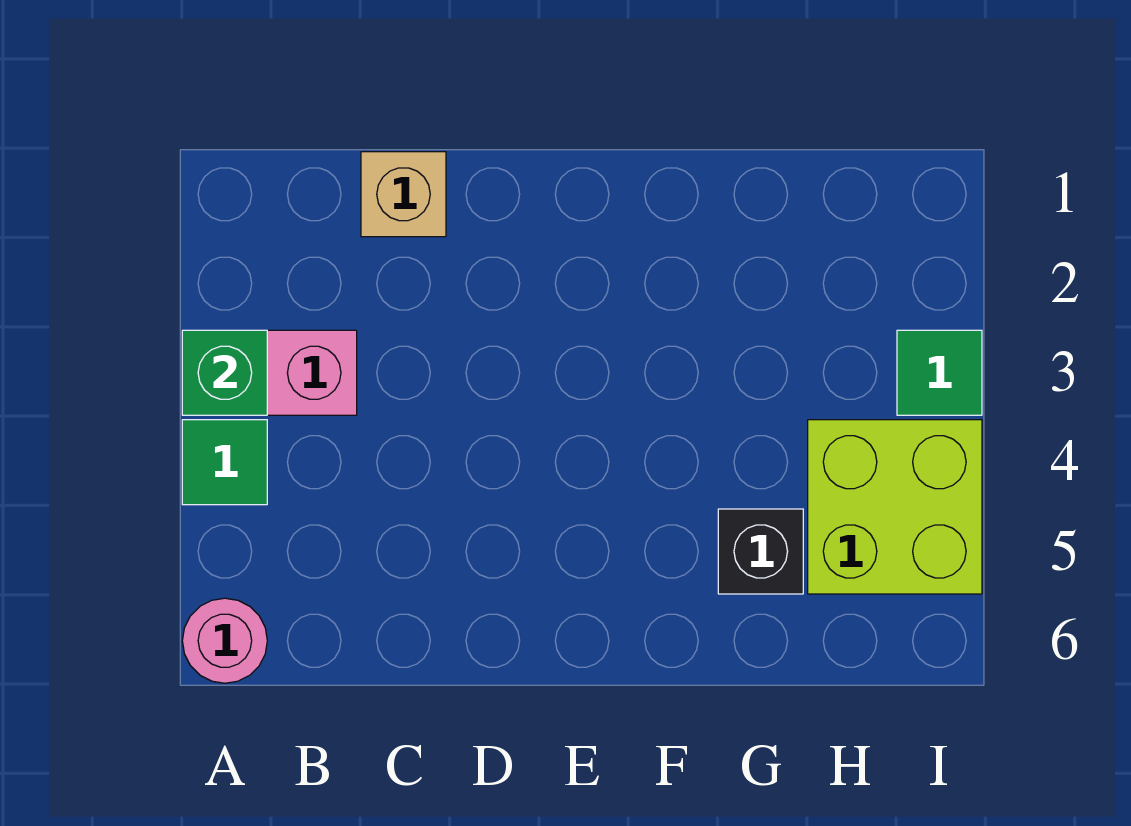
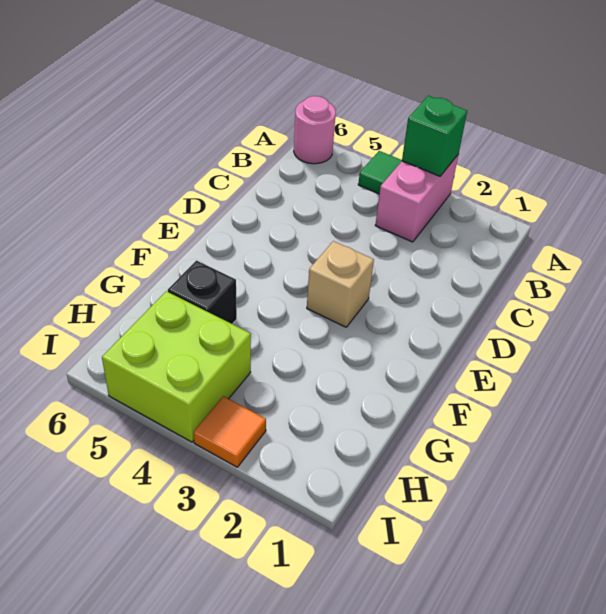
tan brick C1 level 1 -> tan brick E3 level 1
green tile I3 level 1 -> orange tile I3 level 1

